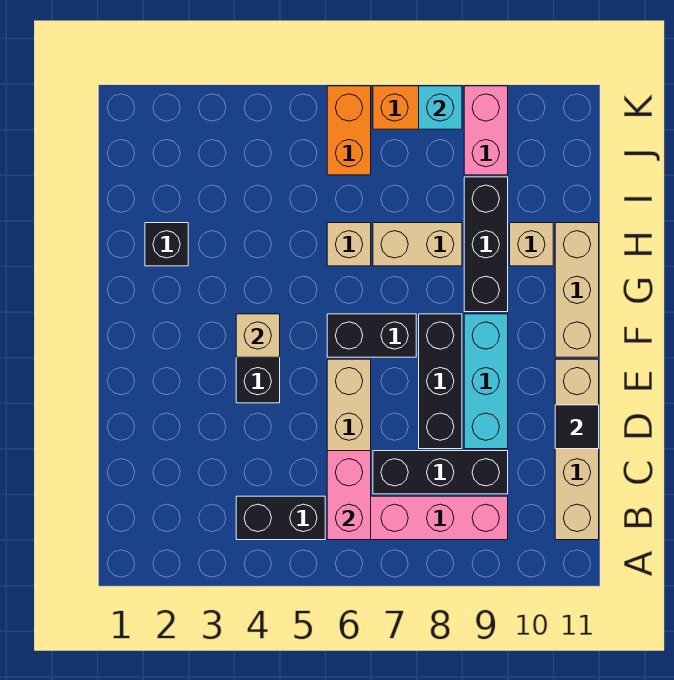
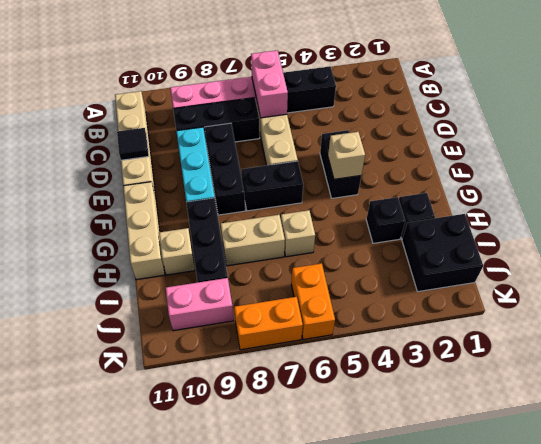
none -> black brick H3 level 1
none -> black brick I1:J2 level 1
pink brick J9:K9 level 1 -> pink brick J9:J10 level 1
cyan brick K8 level 2 -> none

